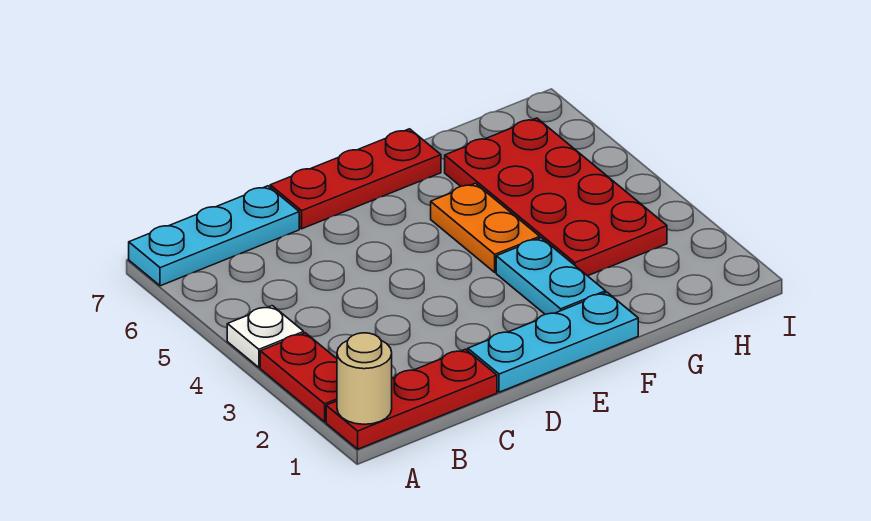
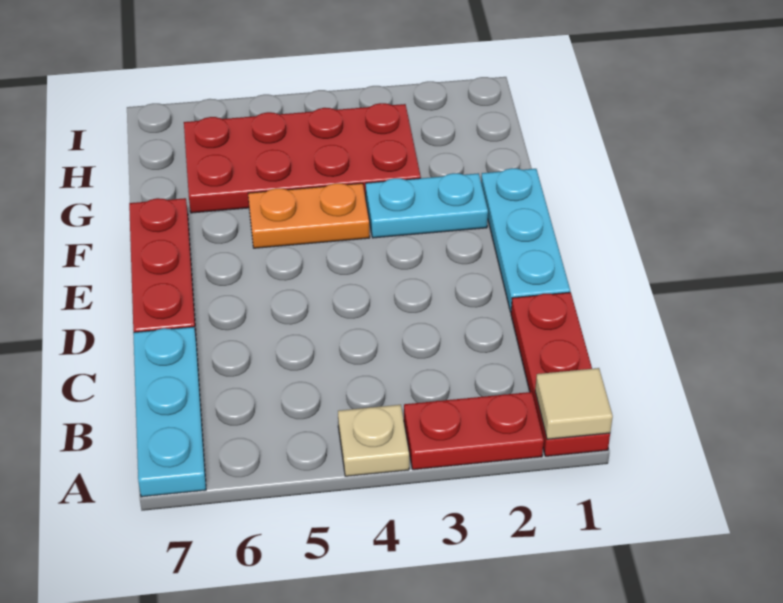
tan round brick A1 level 2 -> tan tile A1 level 2
white plate A4 level 1 -> tan plate A4 level 1

